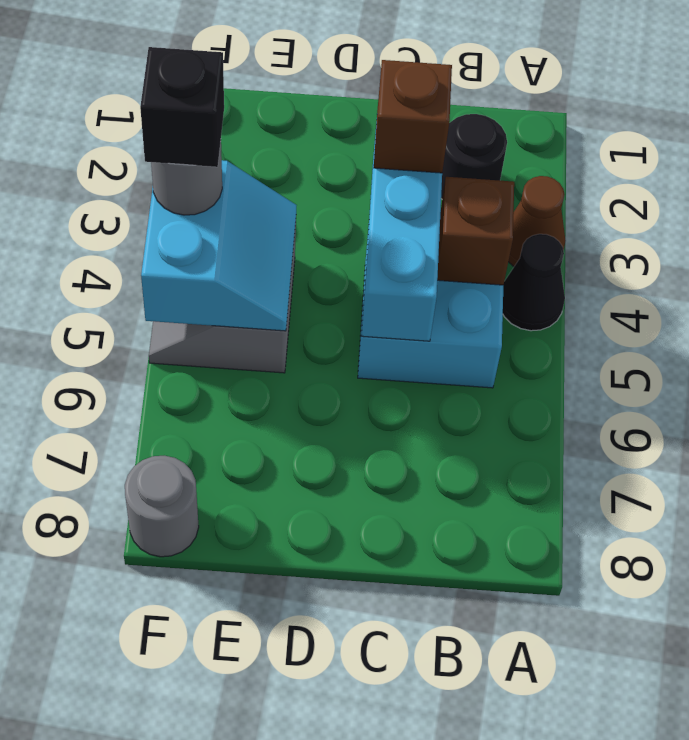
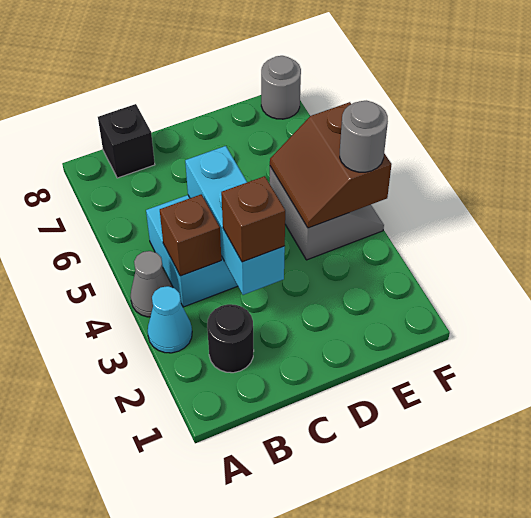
brown cone A3 level 1 -> cyan cone A3 level 1
black cone A4 level 1 -> grey cone A4 level 1
cyan slope E4:F5 level 2 top F -> brown slope E4:F5 level 2 top F
black brick F4 level 4 -> black brick B8 level 1

